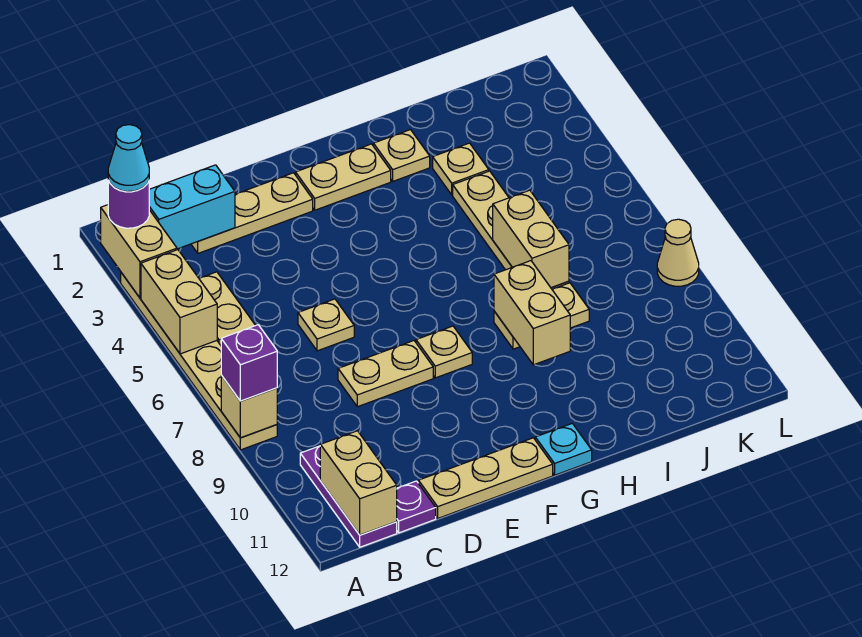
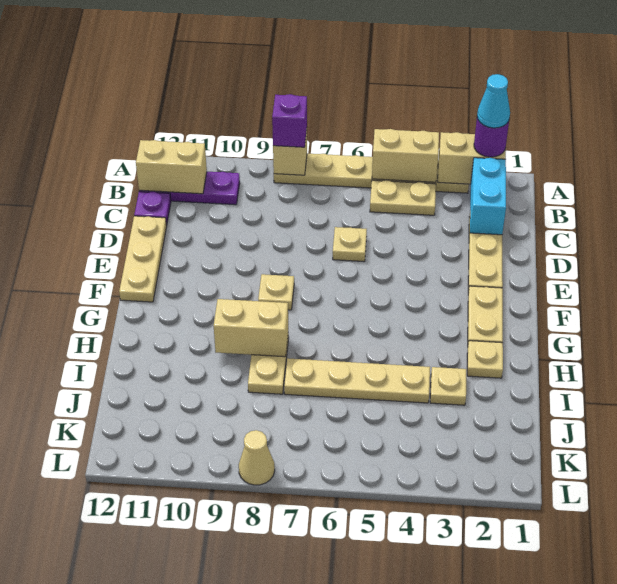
tan plate D8:E8 level 1 -> none
cyan plate G12 level 1 -> none
tan brick I6:I7 level 2 -> none

